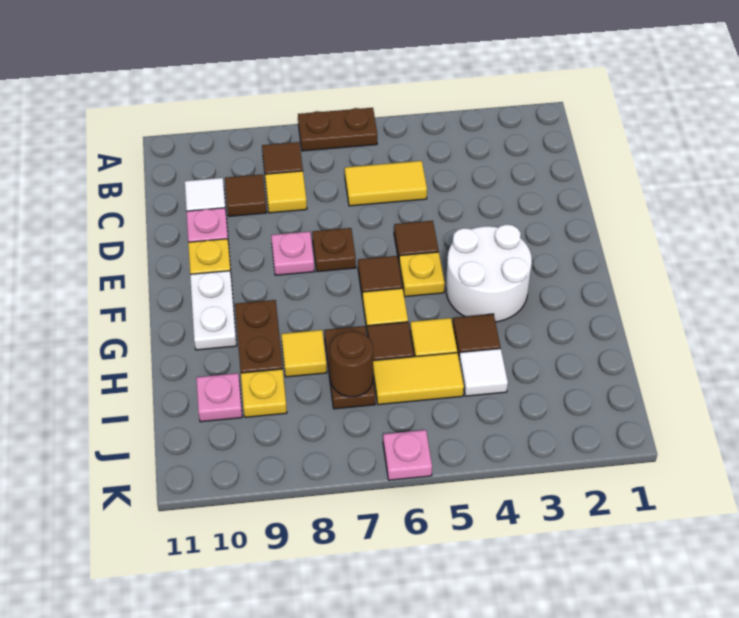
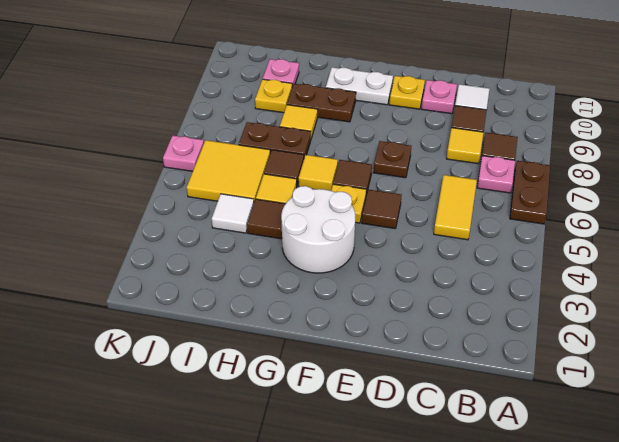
pink plate E8 level 1 -> pink plate B7 level 1
yellow tile I5:I6 level 1 -> yellow tile I5:J6 level 1
brown round brick I7 level 2 -> none

